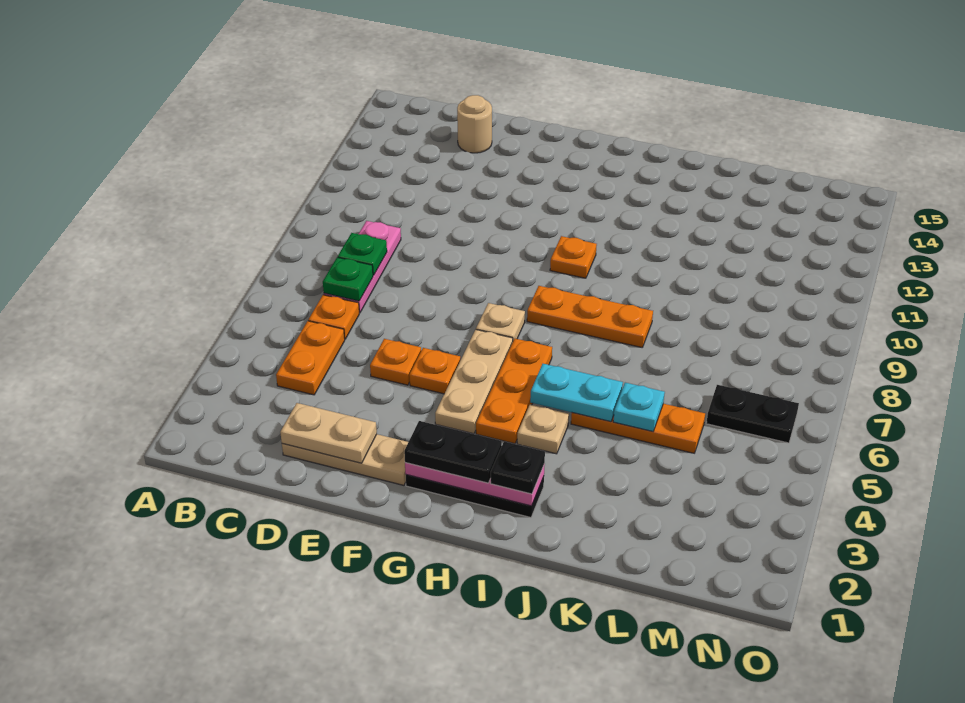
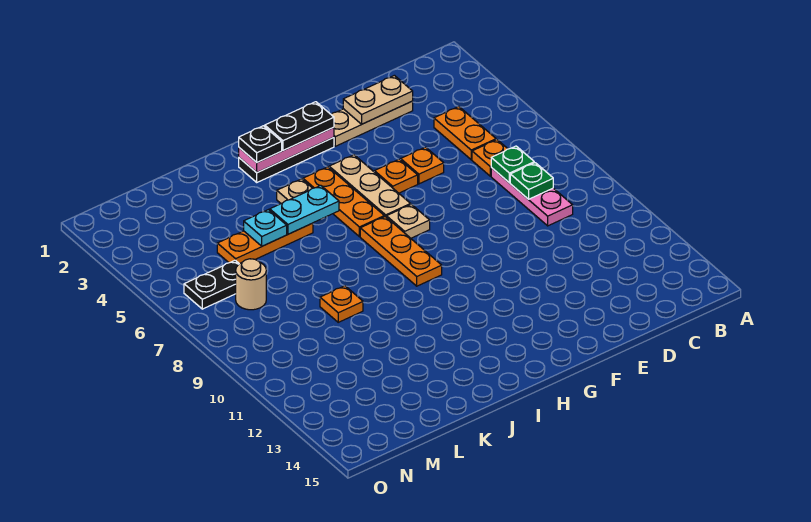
tan round brick D14 level 1 -> tan round brick M7 level 1
orange plate H8:J8 level 1 -> orange plate H7:H9 level 1
orange plate H10 level 1 -> orange plate K9 level 1

